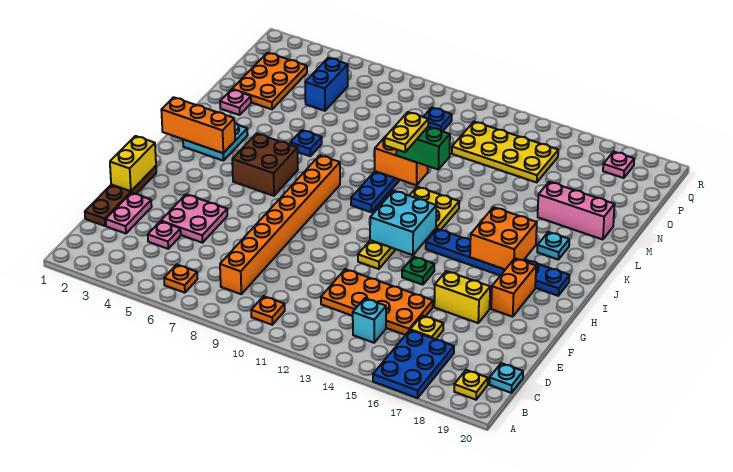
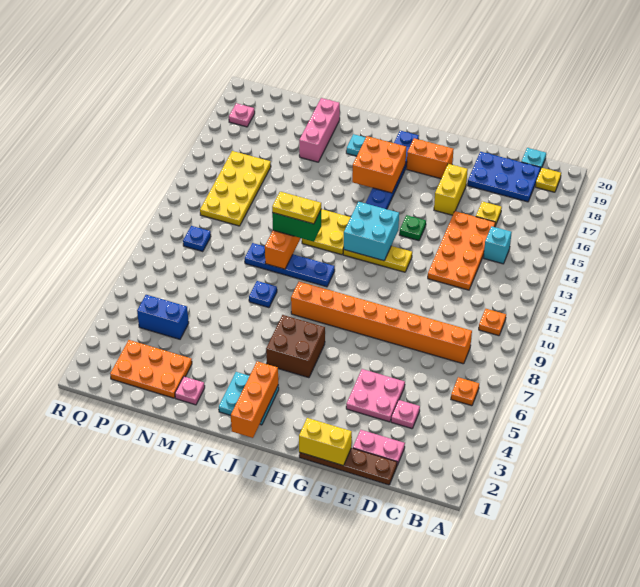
blue plate A16:C17 level 1 -> blue plate C18:E19 level 1
blue plate L6 level 1 -> blue plate L8 level 1
green brick L11:L12 level 3 -> green brick K11:L11 level 3

